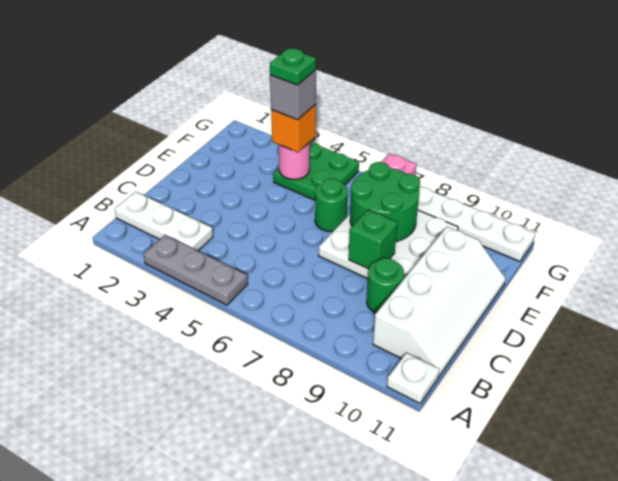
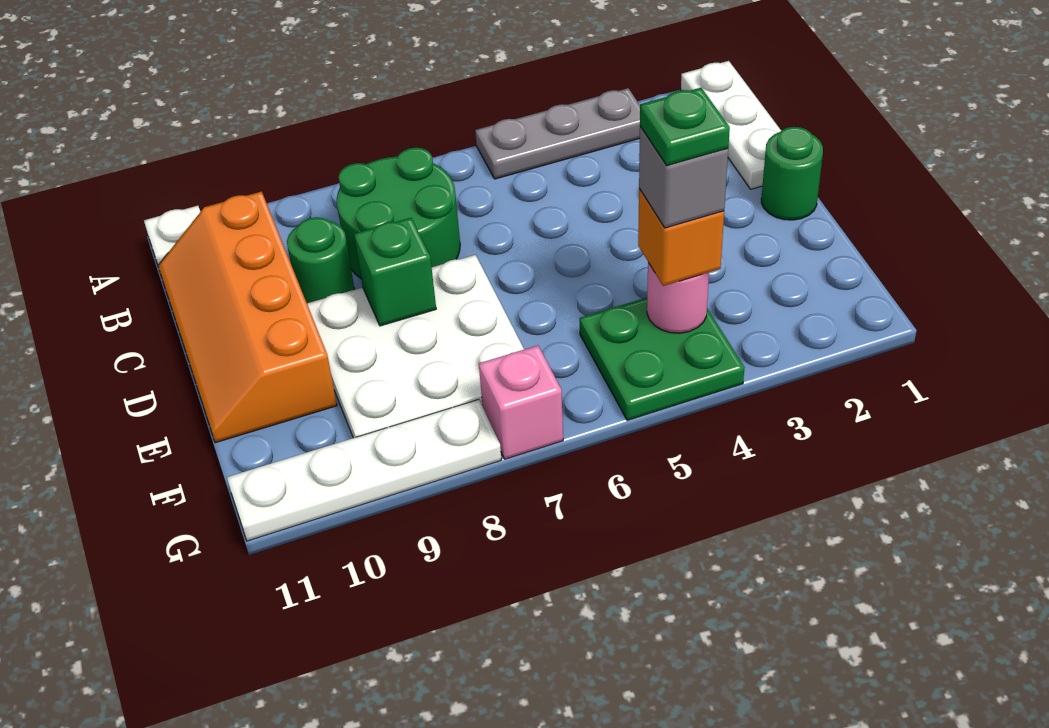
white plate B1:B3 level 1 -> white plate A1:C1 level 1
white slope B10:E11 level 1 top 10 -> orange slope B10:E11 level 1 top 10
green round brick E6 level 1 -> green round brick D1 level 1
green round brick E7:F8 level 2 -> green round brick B7:C8 level 1

